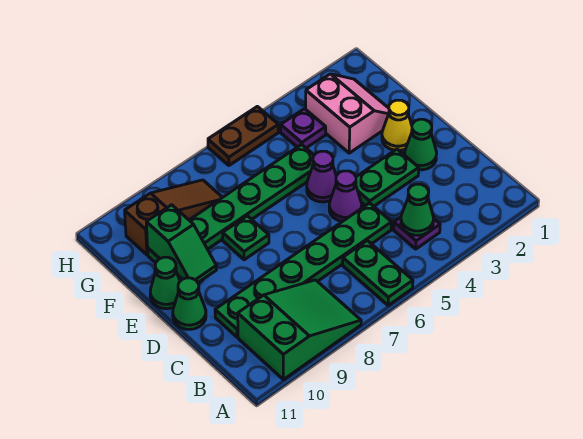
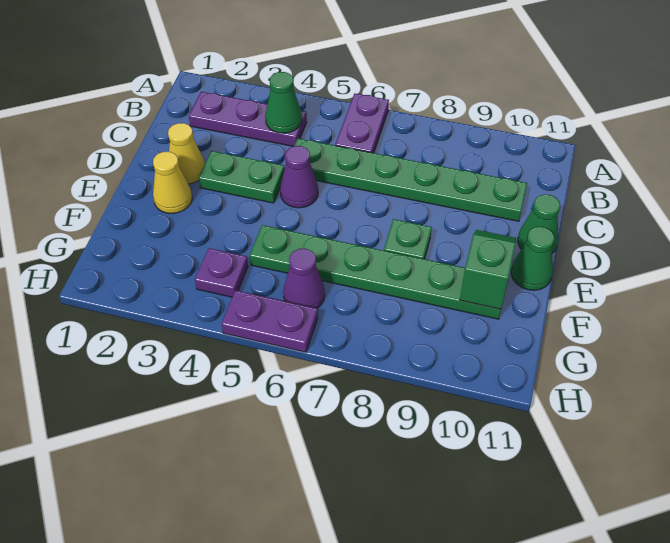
green plate A6:B6 level 1 -> purple plate A6:B6 level 1
green slope A8:B10 level 1 top 10 -> none
purple plate B4 level 1 -> purple plate B2:B4 level 1
green cone D2 level 1 -> yellow cone D2 level 1
purple cone E5 level 1 -> purple cone G6 level 1
pink slope F2:G3 level 1 top 3 -> none
brown slope G8:G10 level 1 top 10 -> none
brown plate H5:H6 level 1 -> purple plate H5:H6 level 1

